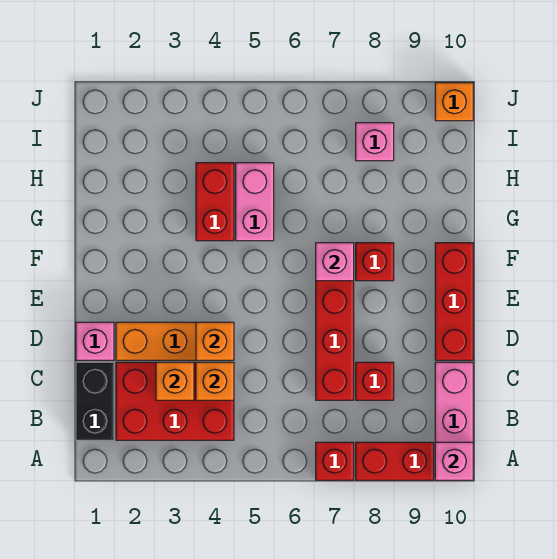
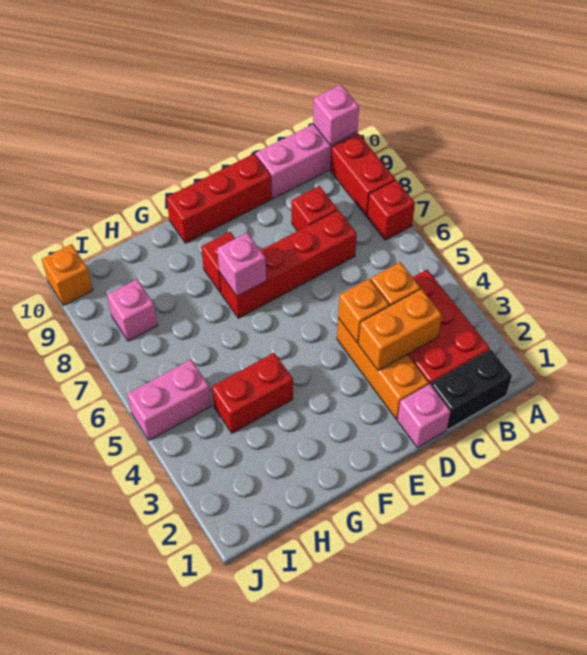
orange brick C3 level 2 -> orange brick C3:D3 level 2
pink brick G5:H5 level 1 -> pink brick I5:J5 level 1

